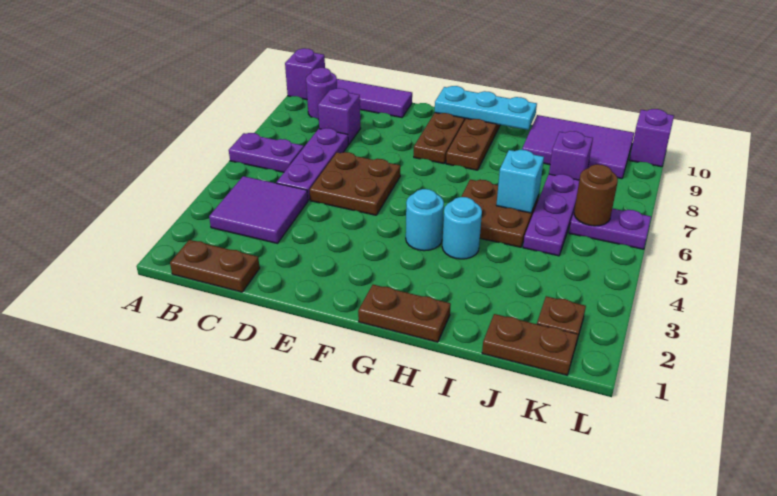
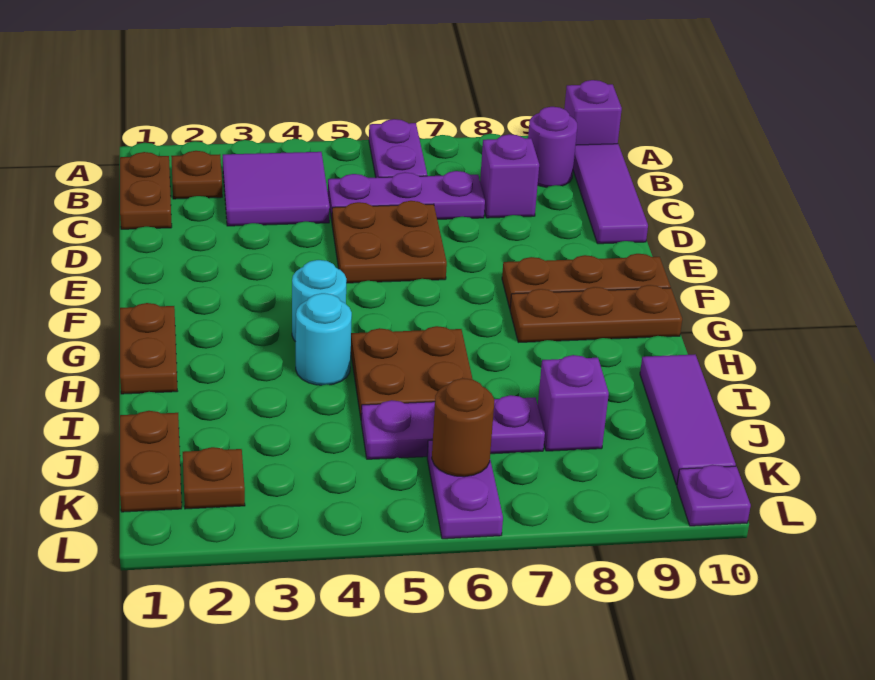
none -> brown plate B2 level 1
cyan plate F10:H10 level 2 -> none
cyan brick I6 level 2 -> none
purple tile I9:K10 level 1 -> purple tile I10:K10 level 1
purple brick L10 level 1 -> purple plate L10 level 1

